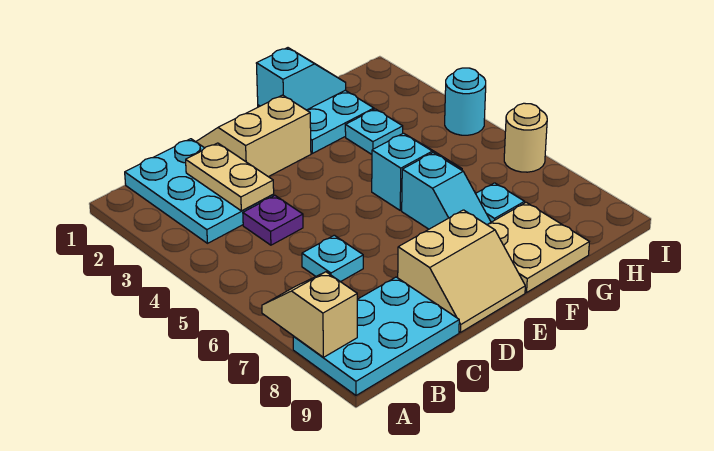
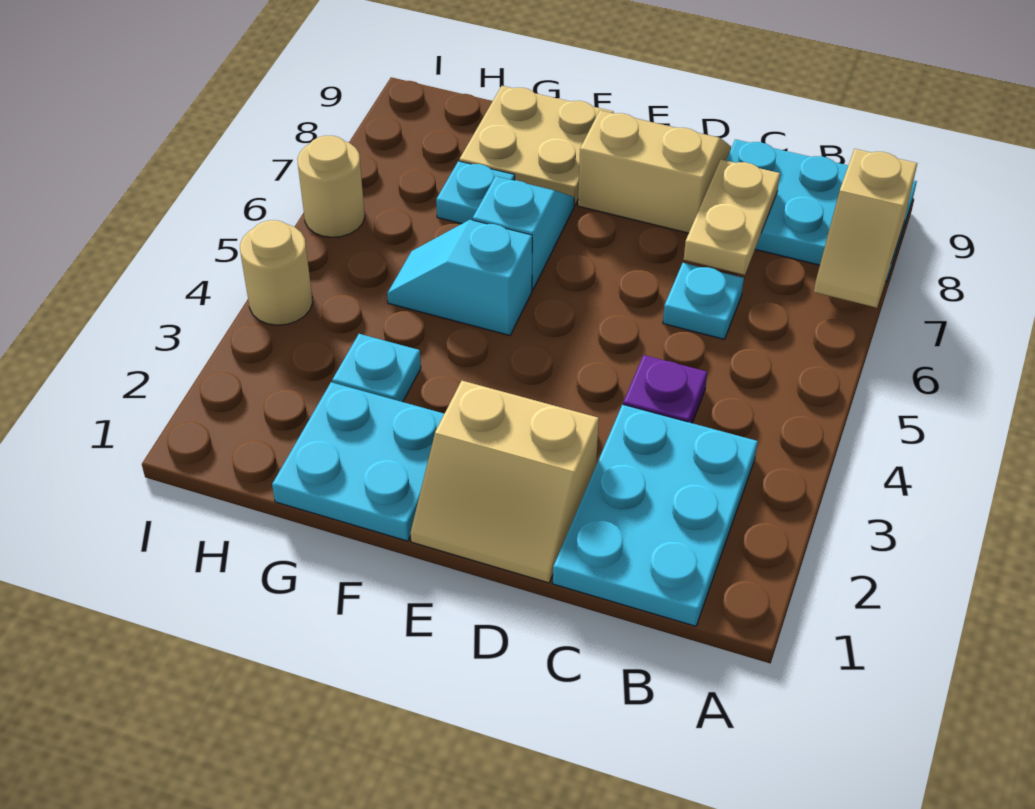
tan plate C2:C3 level 2 -> tan plate C7:C8 level 2
cyan slope F1:G1 level 2 top F -> none
cyan round brick I4 level 1 -> tan round brick I4 level 1

